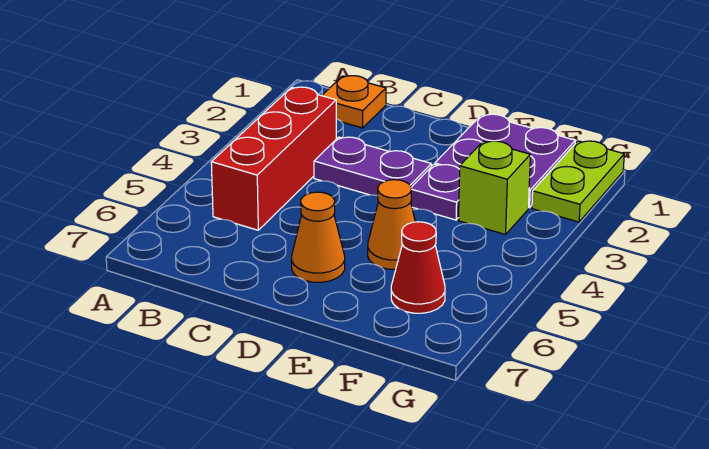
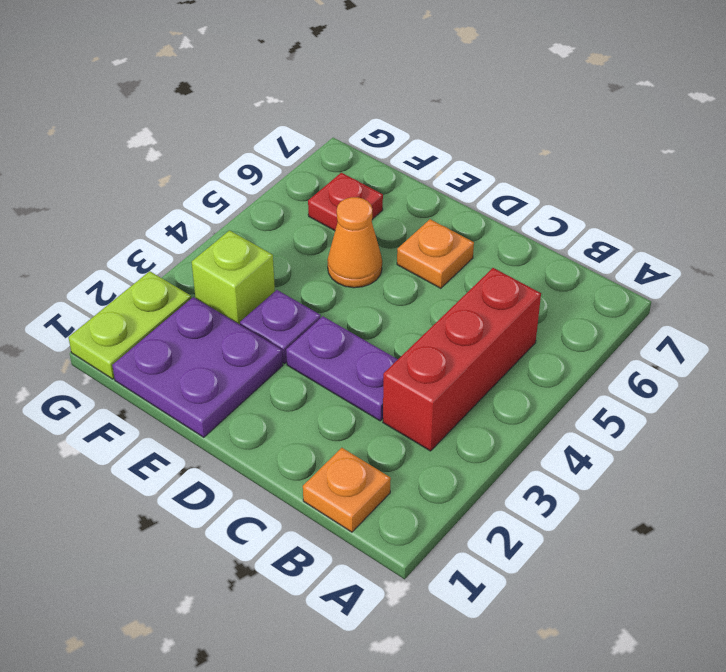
orange cone D6 level 1 -> orange plate D6 level 1
red cone F6 level 1 -> red plate F6 level 1

